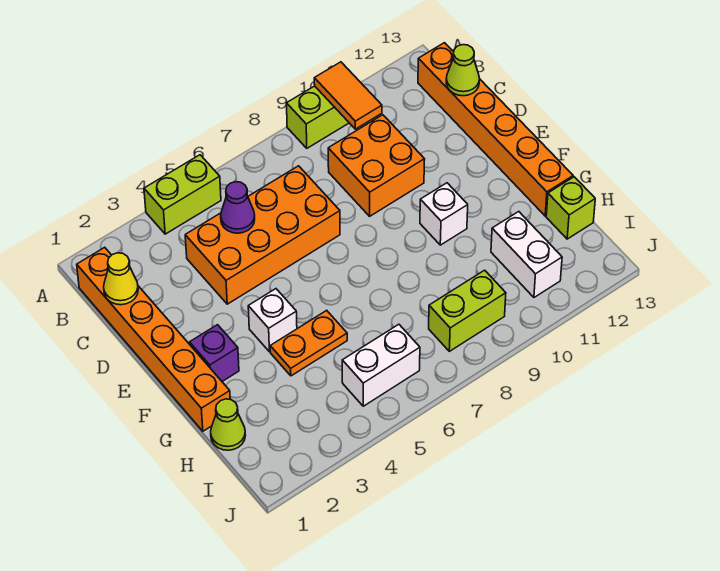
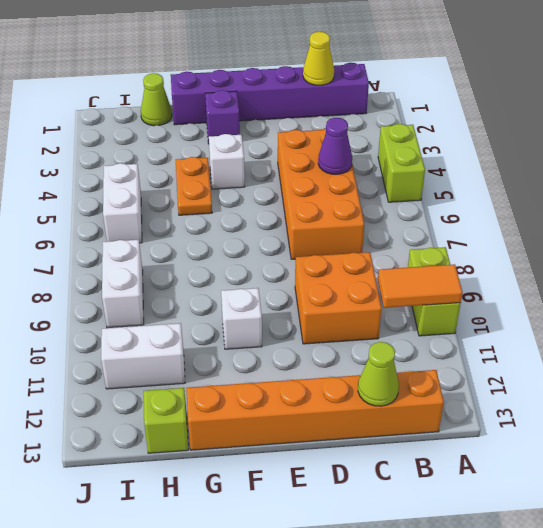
orange brick B1:G1 level 1 -> purple brick B1:G1 level 1
lime brick I8:I9 level 1 -> white brick I8:I9 level 1

